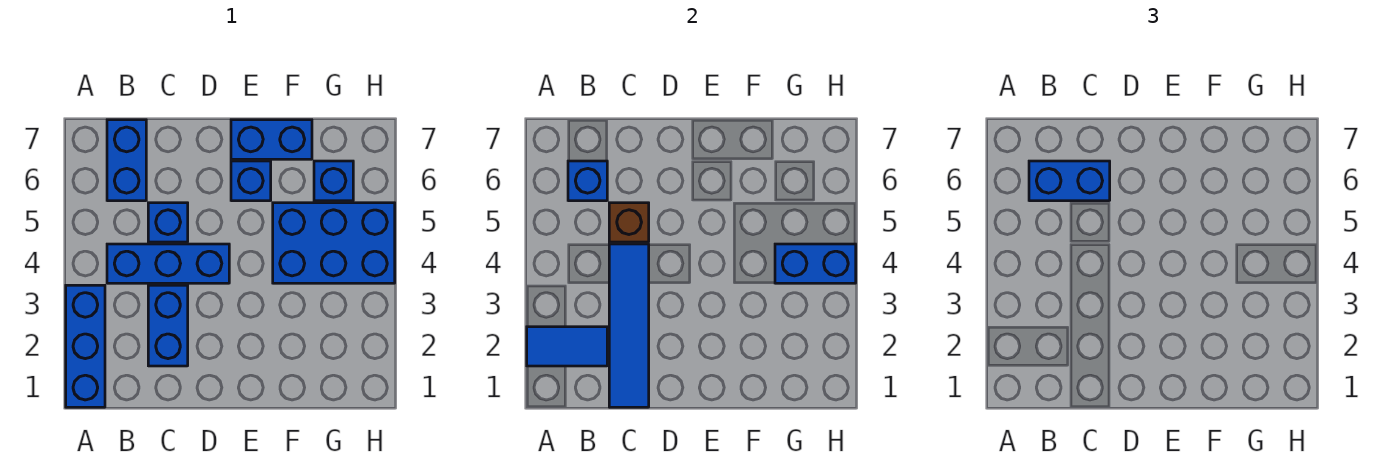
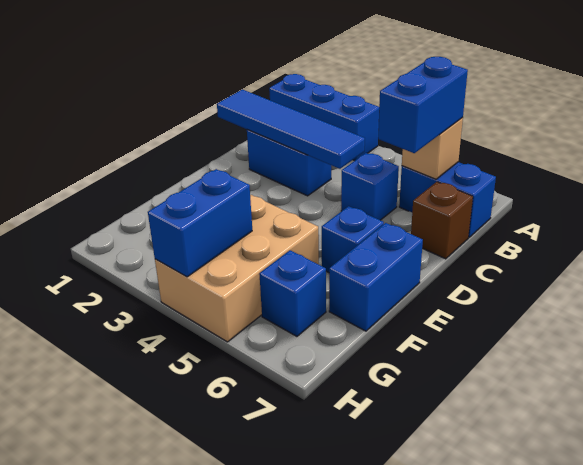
blue tile A2:B2 level 2 -> none
blue brick B4:D4 level 1 -> none
blue brick B6 level 2 -> tan brick B6 level 2
brown brick C5 level 2 -> brown brick C7 level 1
blue brick F4:H5 level 1 -> tan brick F4:H5 level 1

